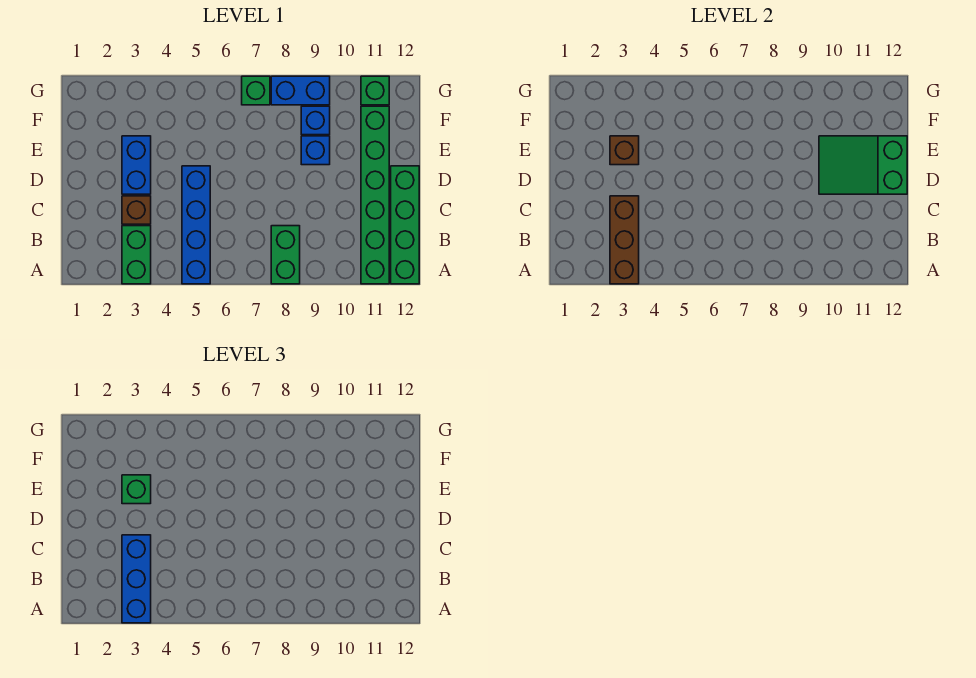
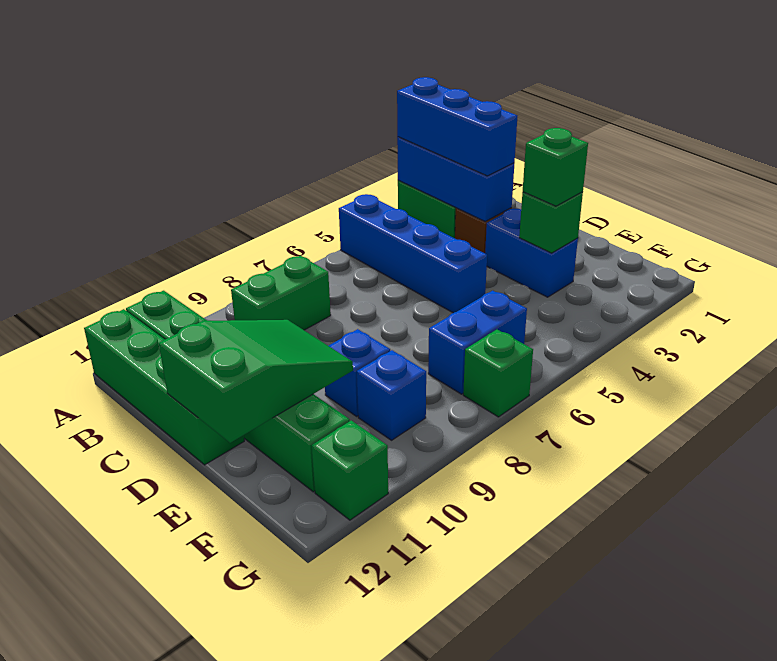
brown brick A3:C3 level 2 -> blue brick A3:C3 level 2
green brick A8:B8 level 1 -> green brick B8:B9 level 1
brown brick E3 level 2 -> green brick E3 level 2
blue brick G8:G9 level 1 -> blue brick F6:F7 level 1

